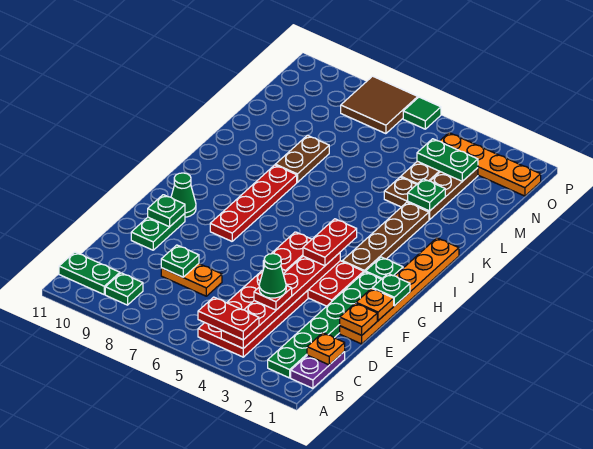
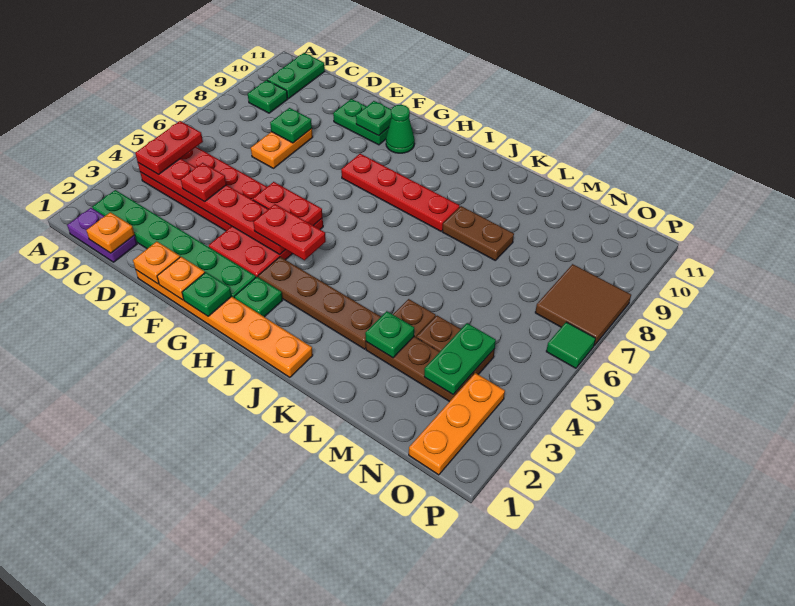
green cone D4 level 4 -> none
orange plate O1:O4 level 1 -> orange plate O1:O3 level 1

